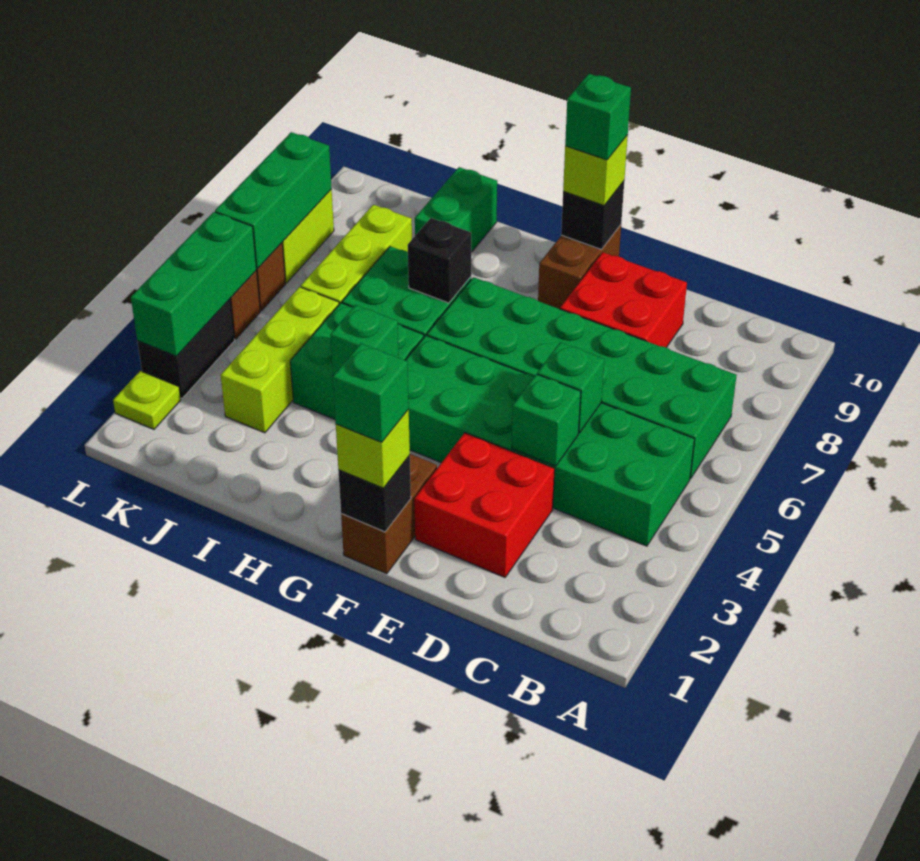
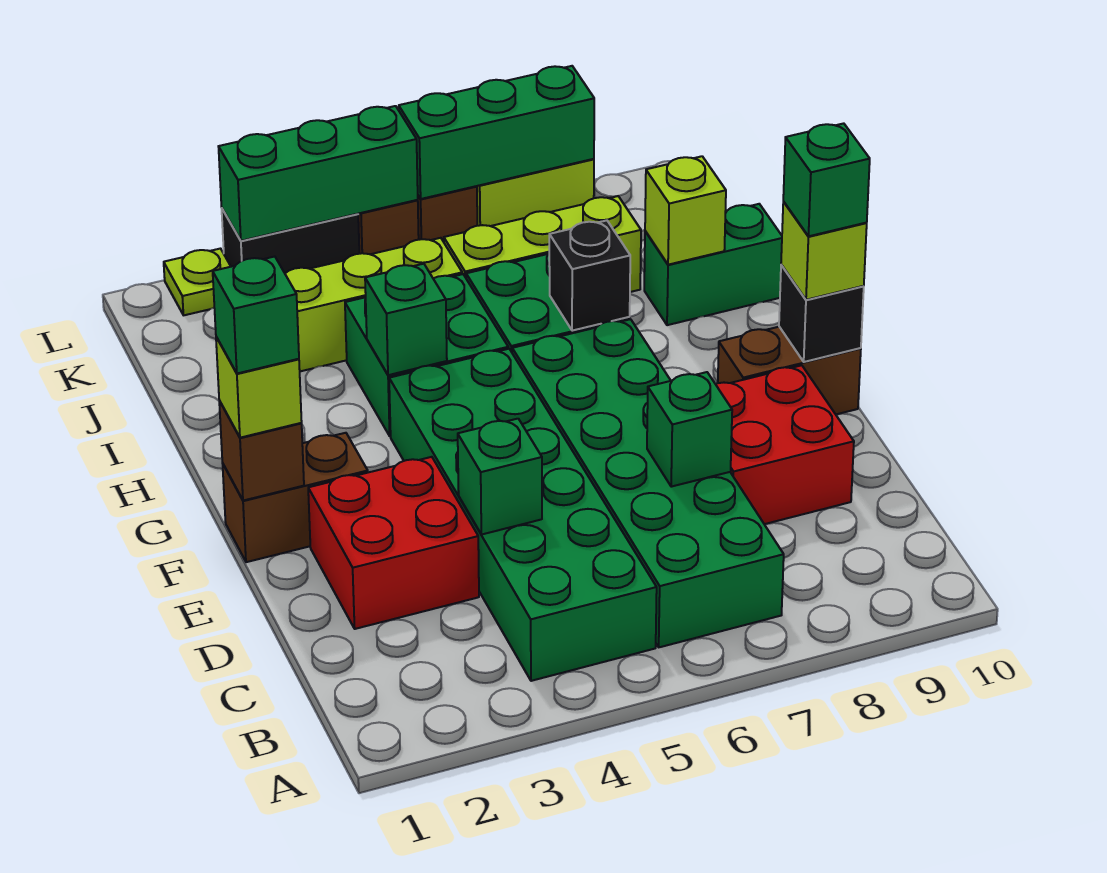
green brick D5 level 2 -> green brick D7 level 2
black brick F1 level 2 -> brown brick F1 level 2
none -> lime brick I9 level 2

